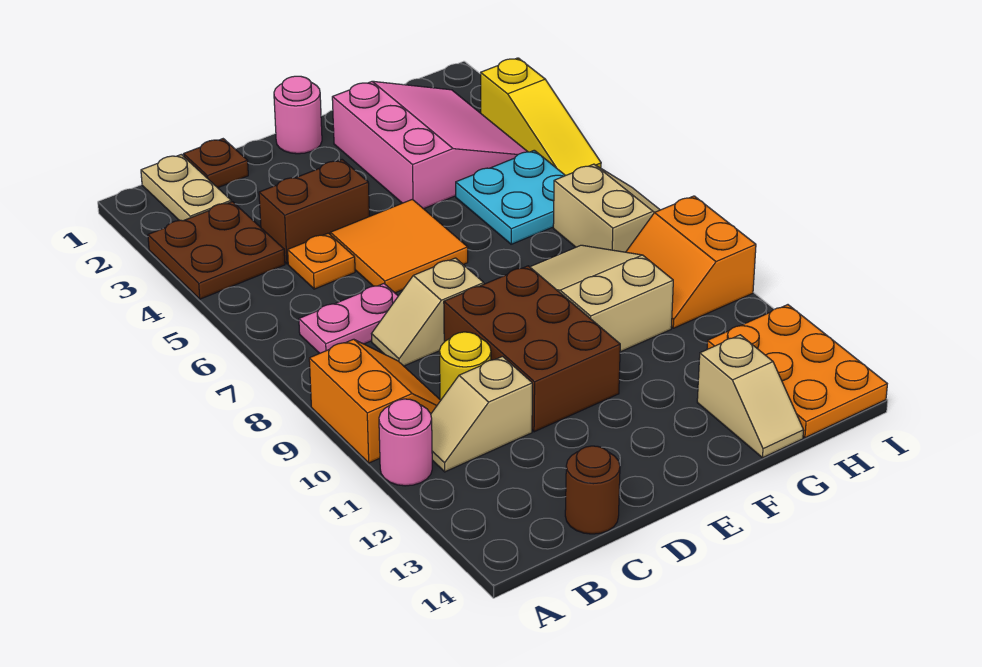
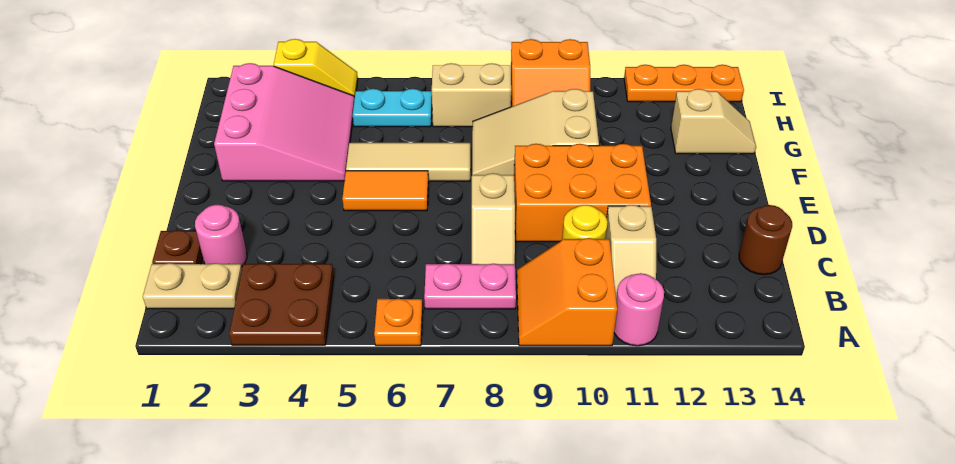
orange slope A9:B10 level 1 top A -> orange slope A9:B10 level 1 top 10
pink plate B7:C7 level 1 -> pink plate B7:B8 level 1
brown brick C4:D4 level 1 -> none
orange plate C5 level 1 -> orange plate A6 level 1
orange tile D5:E6 level 1 -> orange tile E5:E6 level 1
brown brick D9:E11 level 1 -> orange brick D9:E11 level 1
pink round brick E1 level 1 -> pink round brick C2 level 1
pink slope F2:H4 level 1 top F -> pink slope F2:H4 level 1 top 2
none -> tan tile F5:F7 level 1
cyan plate G5:H6 level 1 -> cyan plate H5:H6 level 1
orange plate H12:I14 level 1 -> orange plate I12:I14 level 1
yellow slope I3:I5 level 1 top 3 -> yellow slope I3:I4 level 1 top 3

